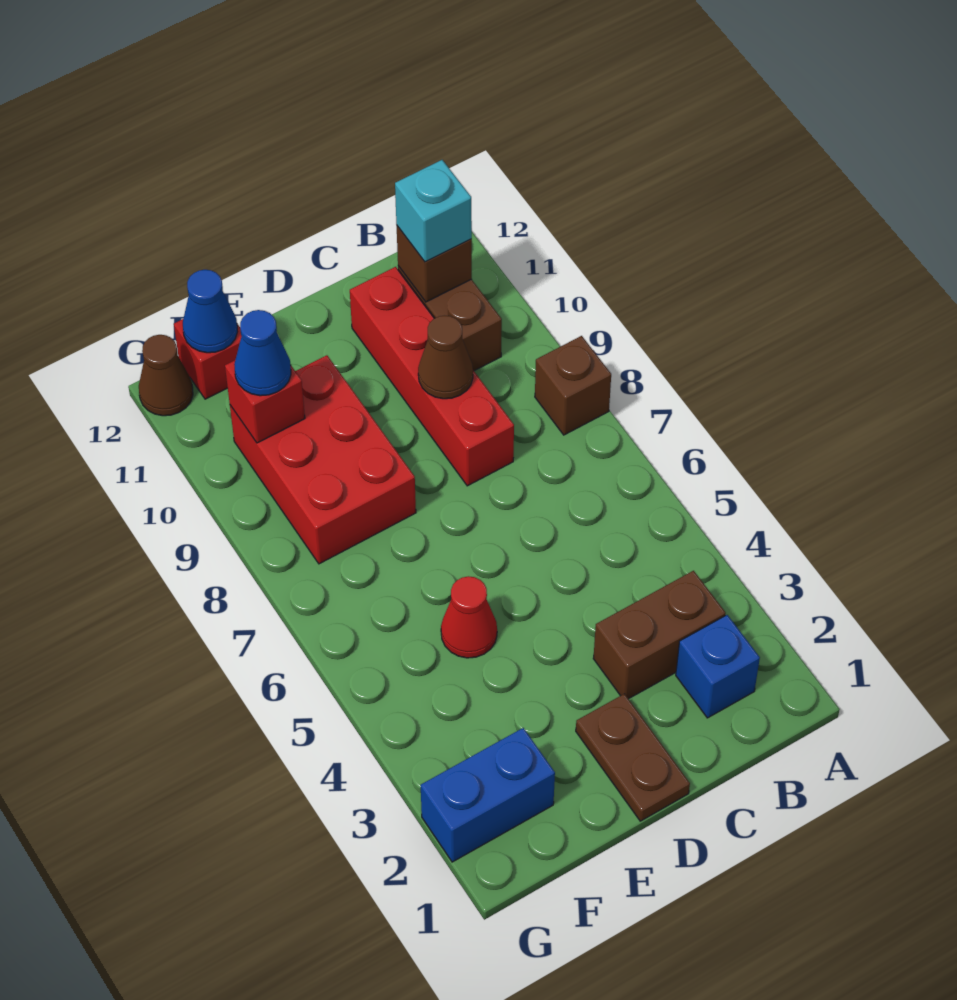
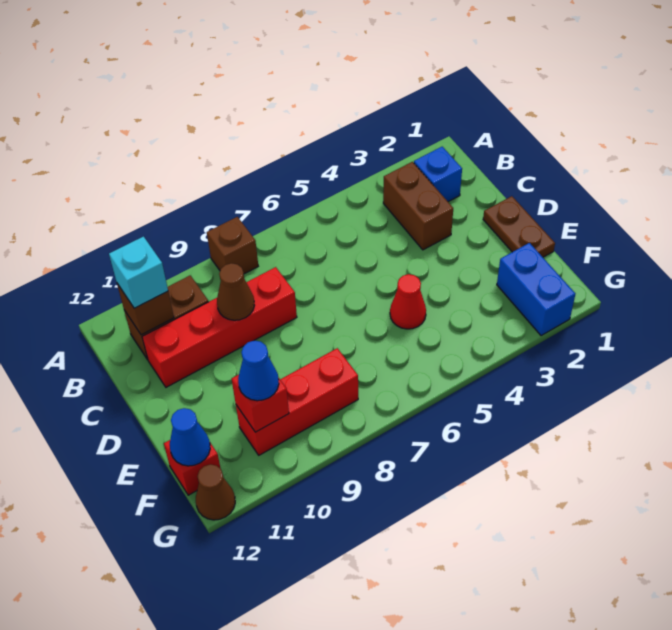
brown plate D1:D2 level 1 -> brown plate D1:E1 level 1
red brick E8:F10 level 1 -> red brick F8:F10 level 1

